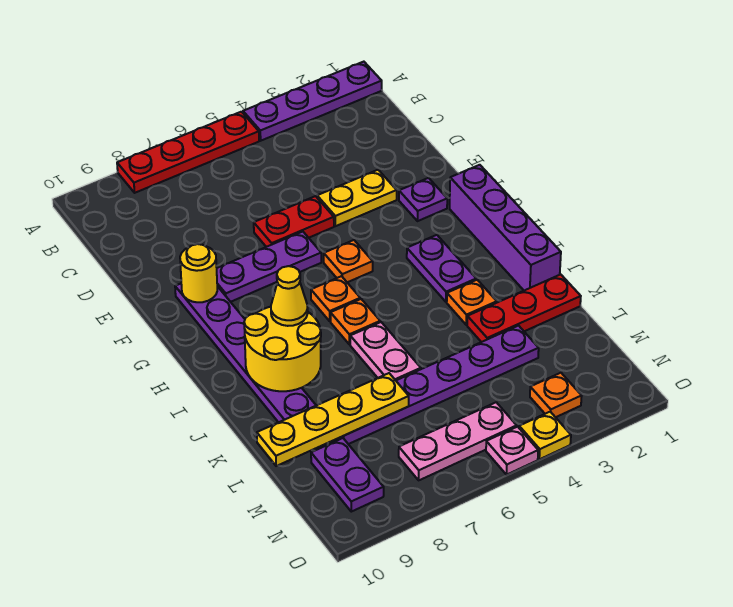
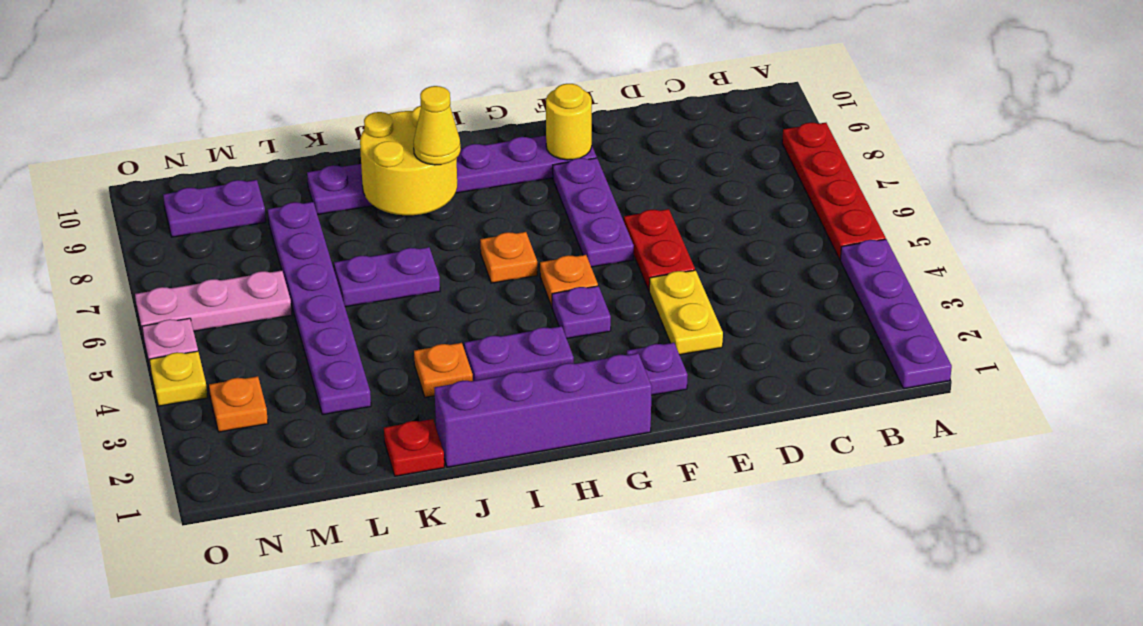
none -> purple plate G4 level 1
orange plate I6 level 1 -> none
pink plate J6:K6 level 1 -> purple plate J6:K6 level 1
red plate K1:K3 level 1 -> red plate K1 level 1
yellow plate L7:L10 level 2 -> none
pink plate N5:N7 level 1 -> pink plate M6:O6 level 1

